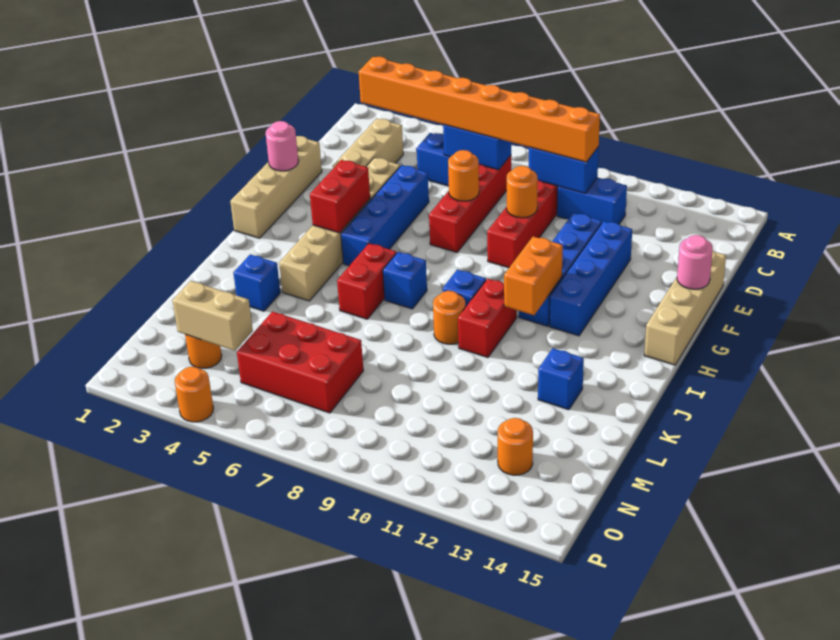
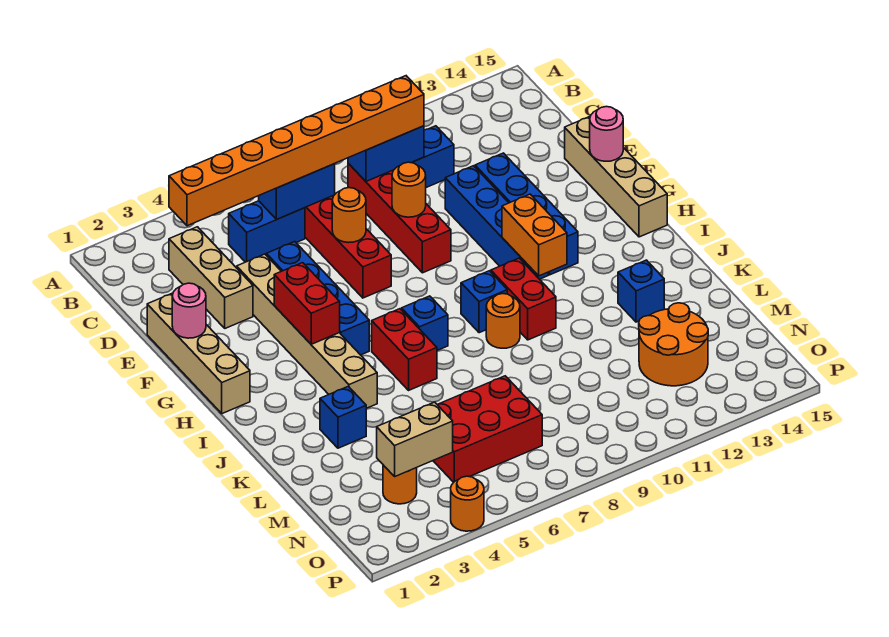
orange round brick N13 level 1 -> orange round brick M12:N13 level 1

